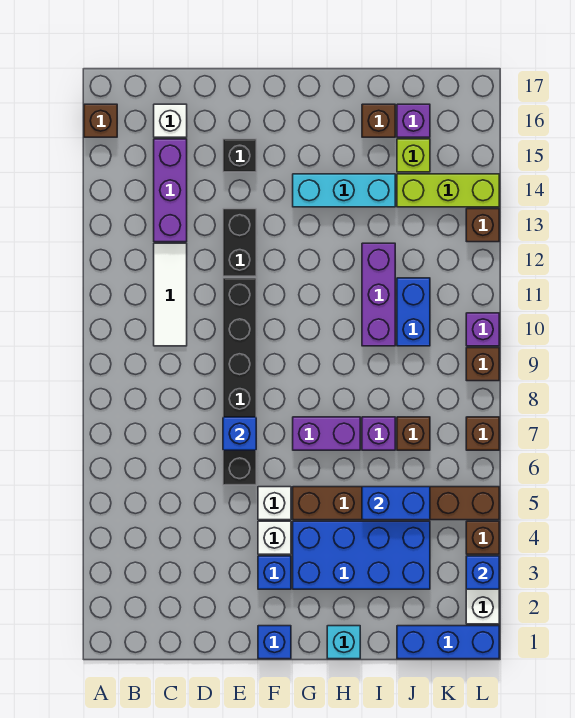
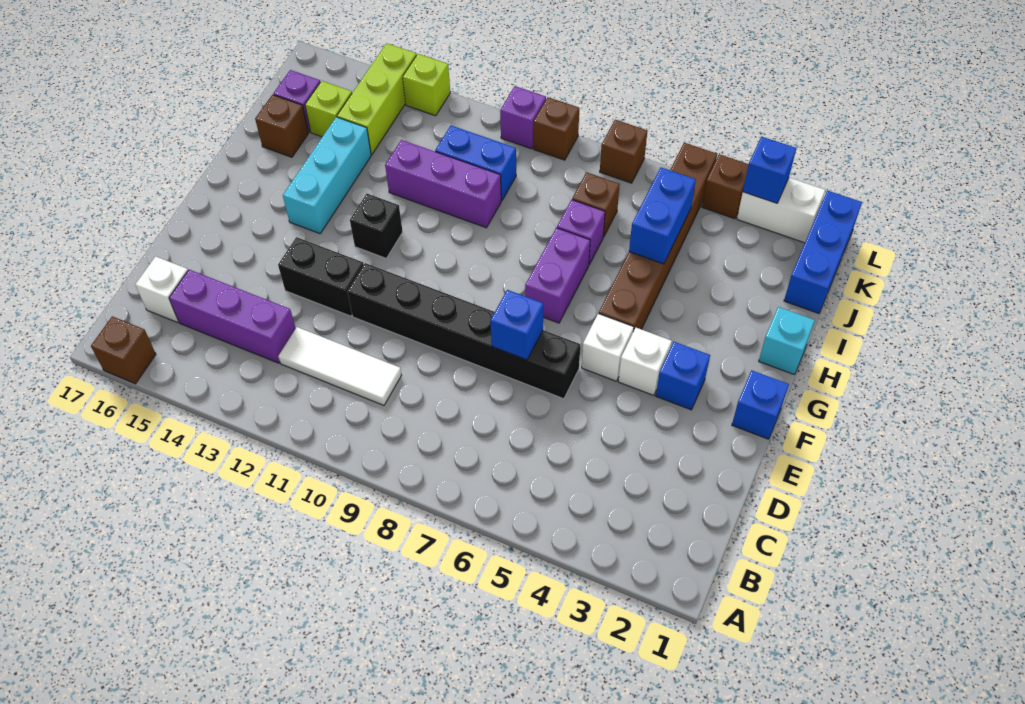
black brick E15 level 1 -> black brick G12 level 1
blue brick G3:J4 level 1 -> none
brown brick L13 level 1 -> lime brick L13 level 1

